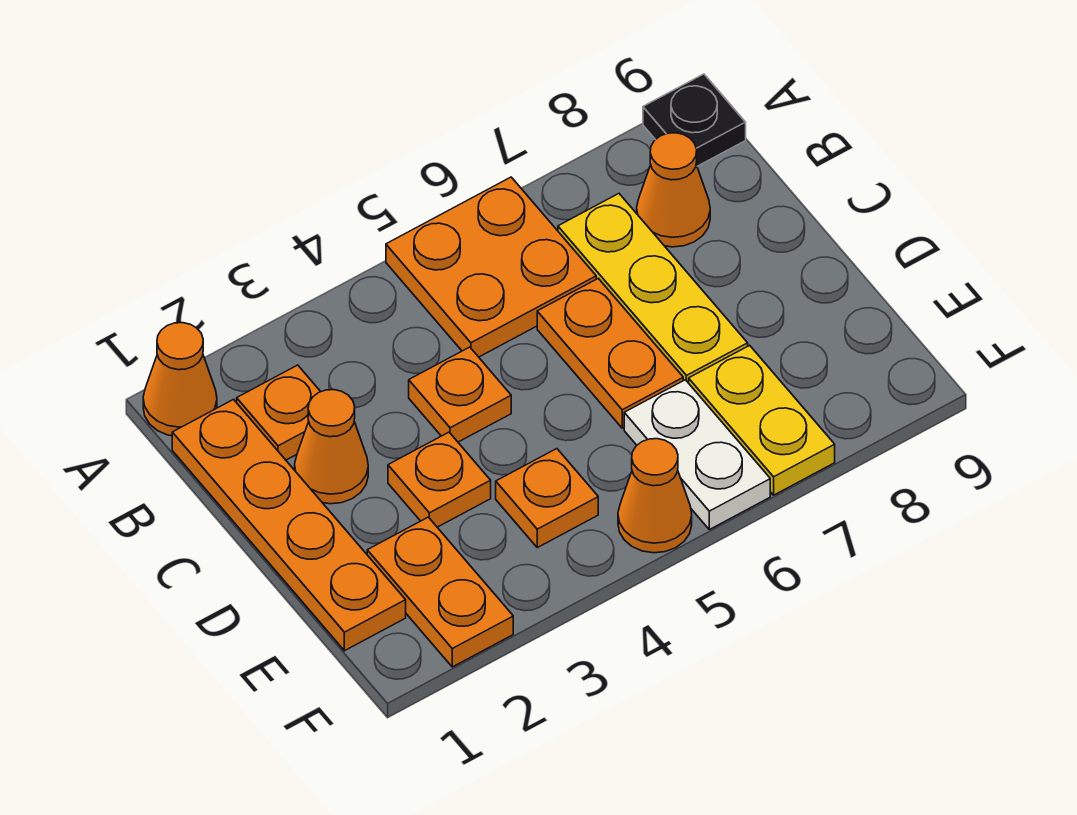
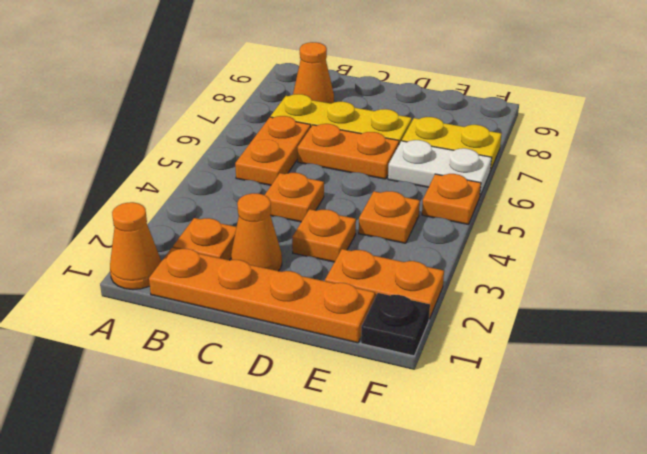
orange plate A5:B6 level 1 -> orange plate B5:B6 level 1
black plate A9 level 1 -> black plate F1 level 1
orange cone F5 level 1 -> orange plate F5 level 1

